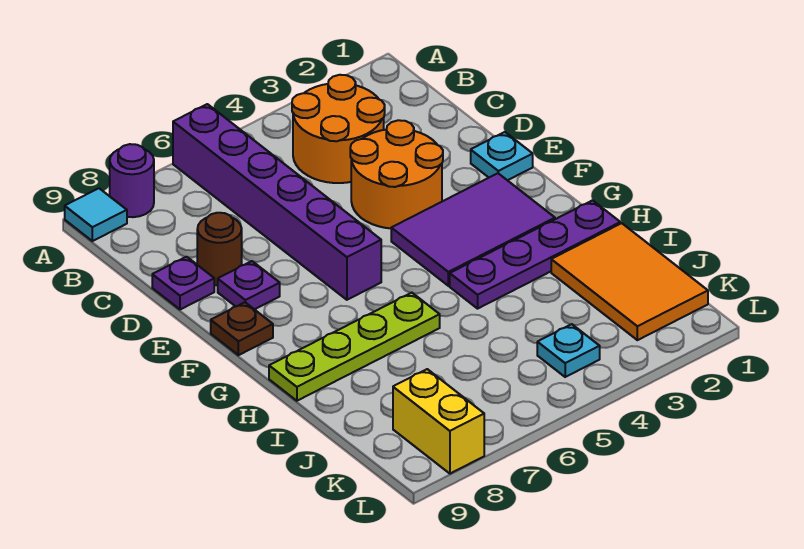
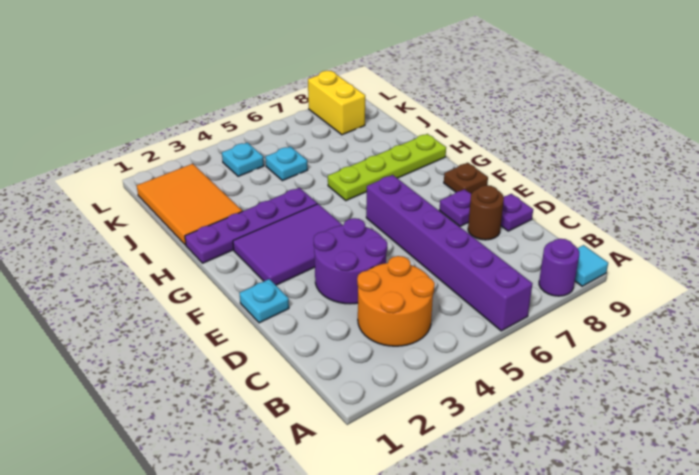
orange round brick D3:E4 level 1 -> purple round brick D3:E4 level 1
none -> cyan plate J5 level 1

